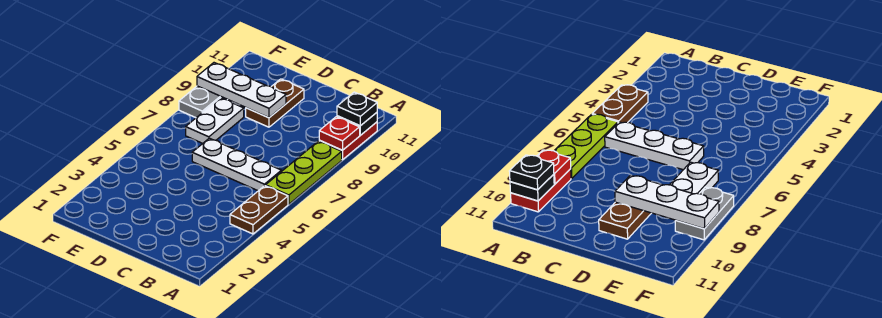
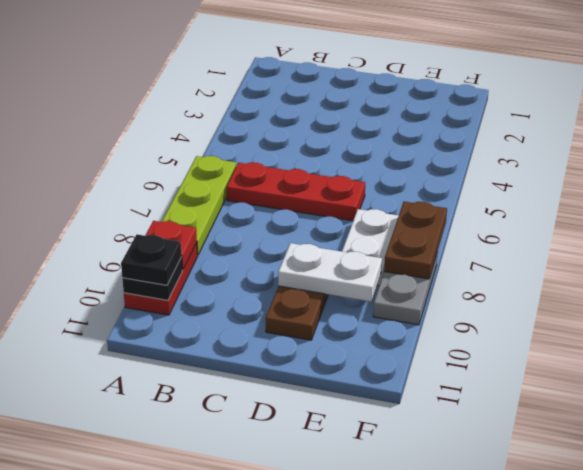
brown plate A4:A5 level 1 -> brown plate F7:F8 level 2
white plate B6:D6 level 1 -> red plate B6:D6 level 1
white plate D9:F9 level 2 -> white plate D9:E9 level 2

